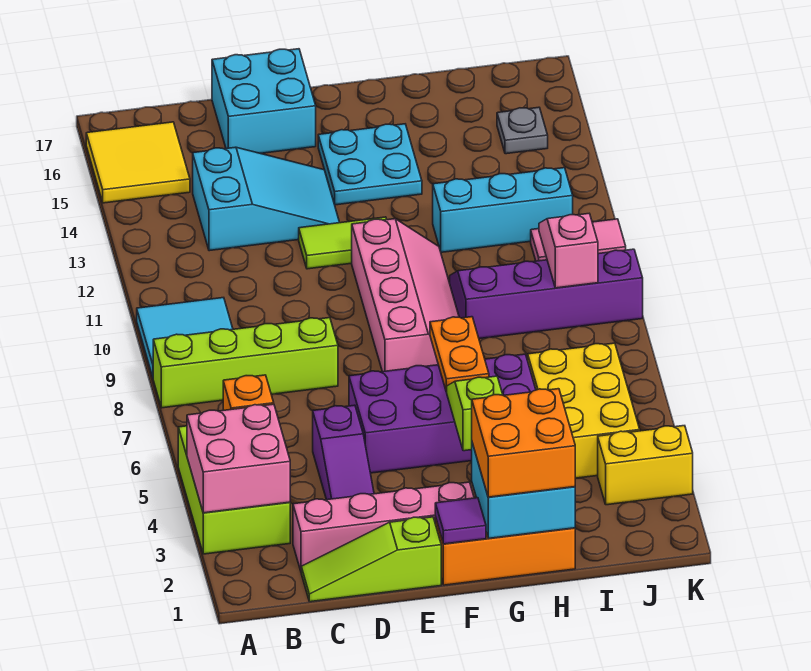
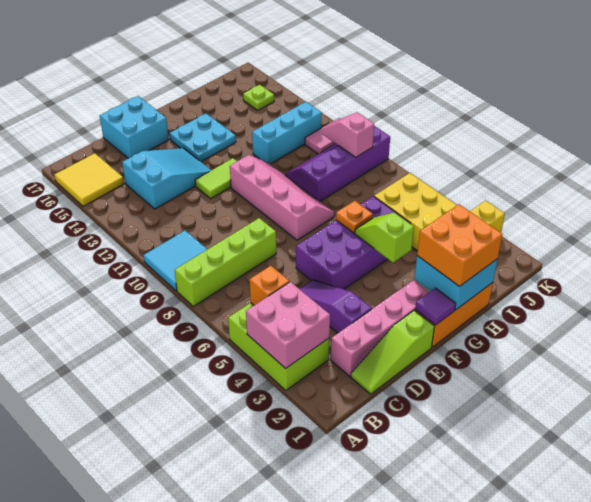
purple slope D3:D5 level 1 top 5 -> purple slope D3:D5 level 1 top 3
orange plate G6:G7 level 2 -> orange plate G6 level 2
grey plate J15 level 1 -> lime plate J15 level 1

